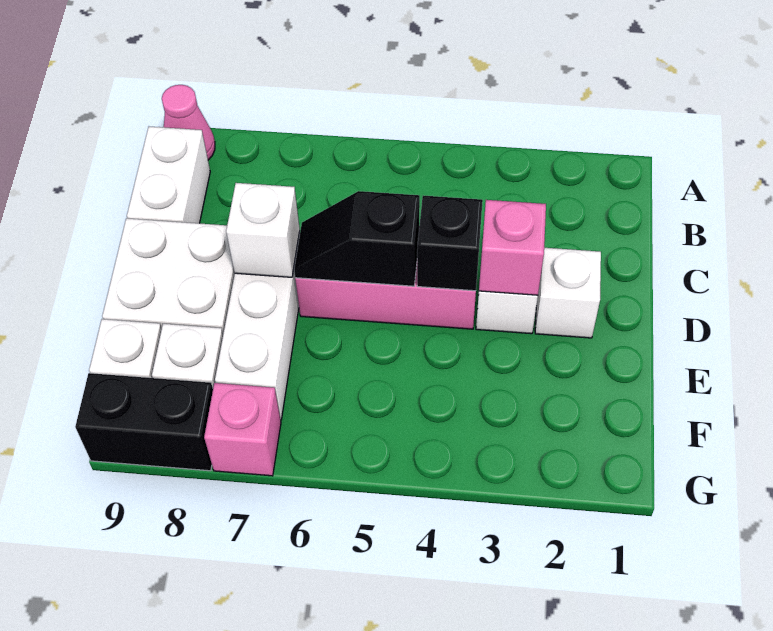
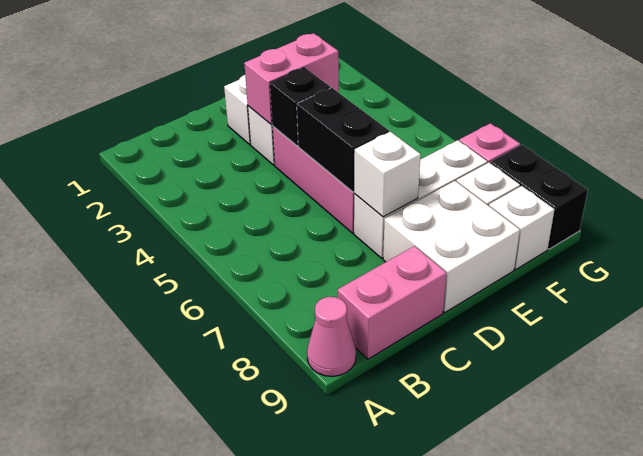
white brick B9:C9 level 1 -> pink brick B9:C9 level 1
pink brick D3 level 2 -> pink brick D3:E3 level 2
black slope D5:D6 level 2 top 5 -> black brick D5:D6 level 2

